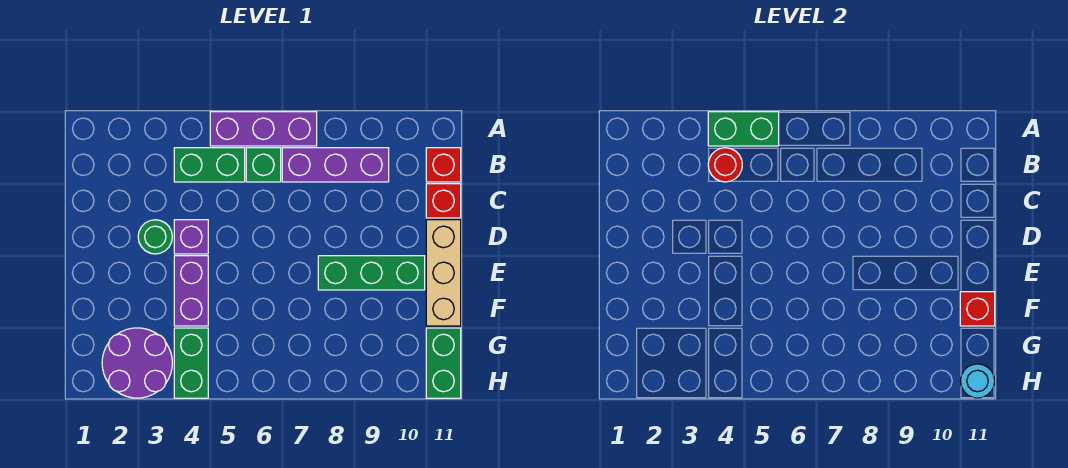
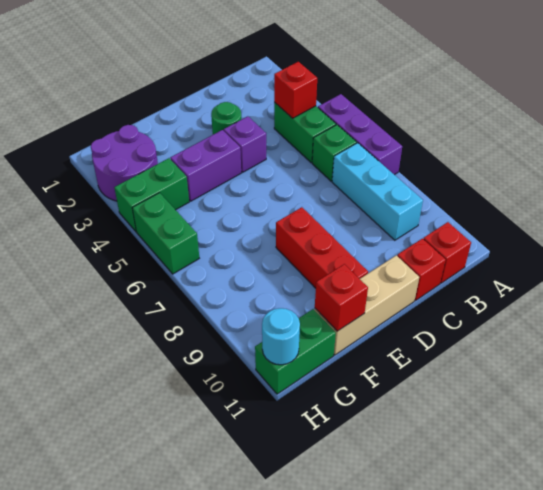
green brick A4:A5 level 2 -> green brick H5:H6 level 1
red round brick B4 level 2 -> red brick B4 level 2
purple brick B7:B9 level 1 -> cyan brick B7:B9 level 1
green brick E8:E10 level 1 -> red brick E8:E10 level 1

